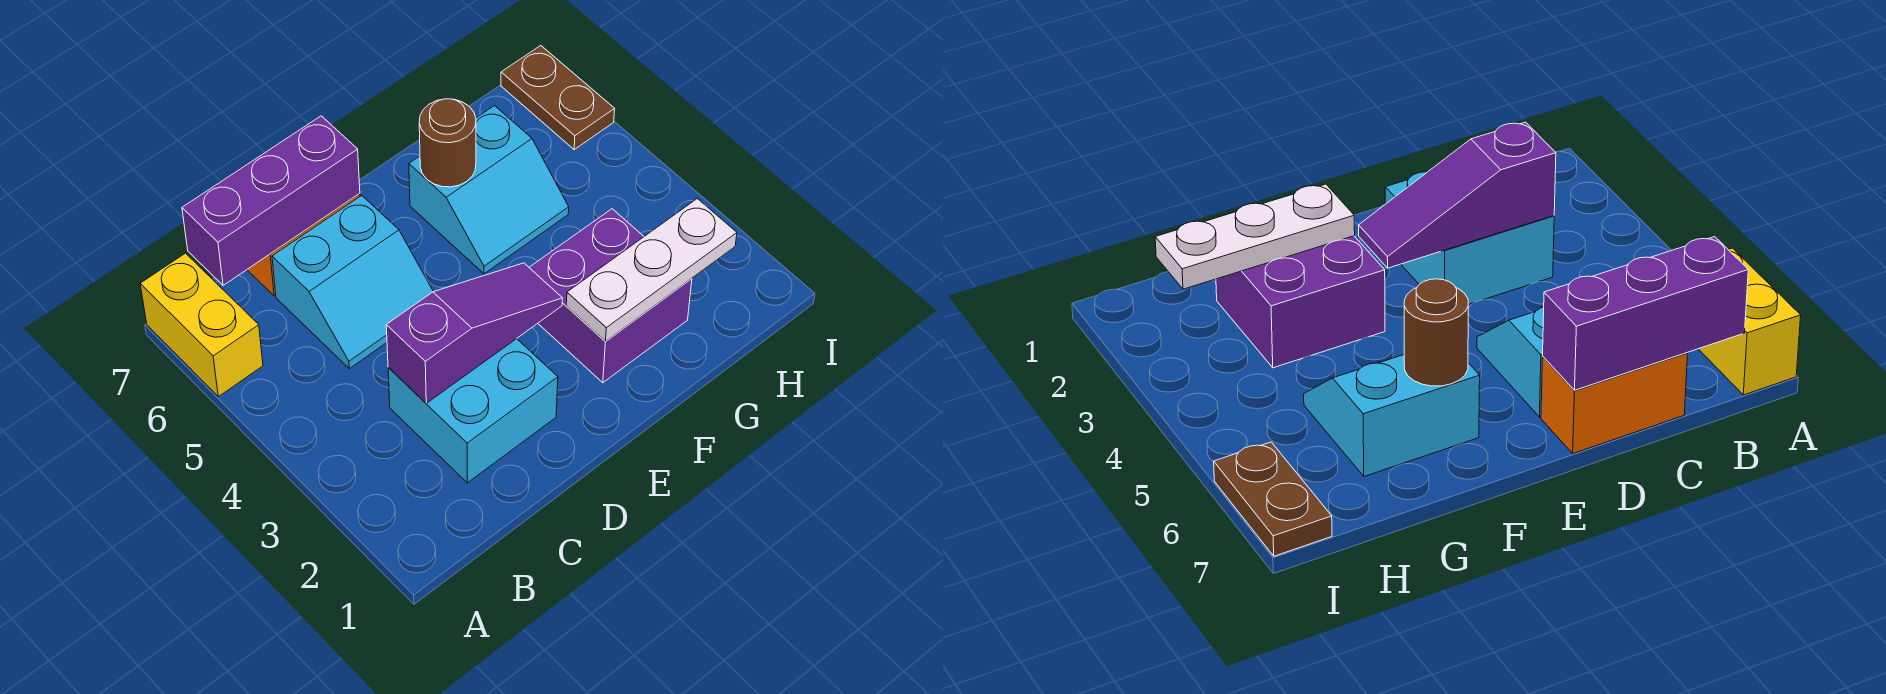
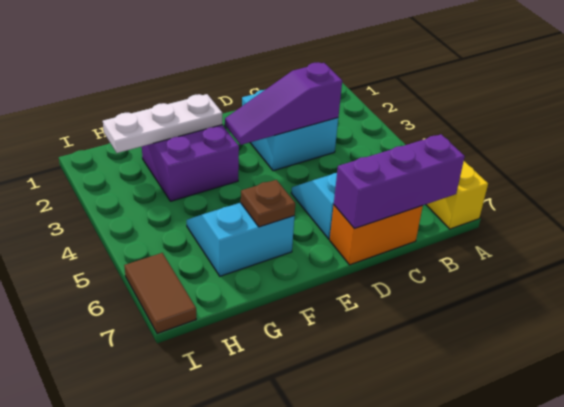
brown round brick F6 level 2 -> brown plate F6 level 2
brown plate I6:I7 level 1 -> brown tile I6:I7 level 1

